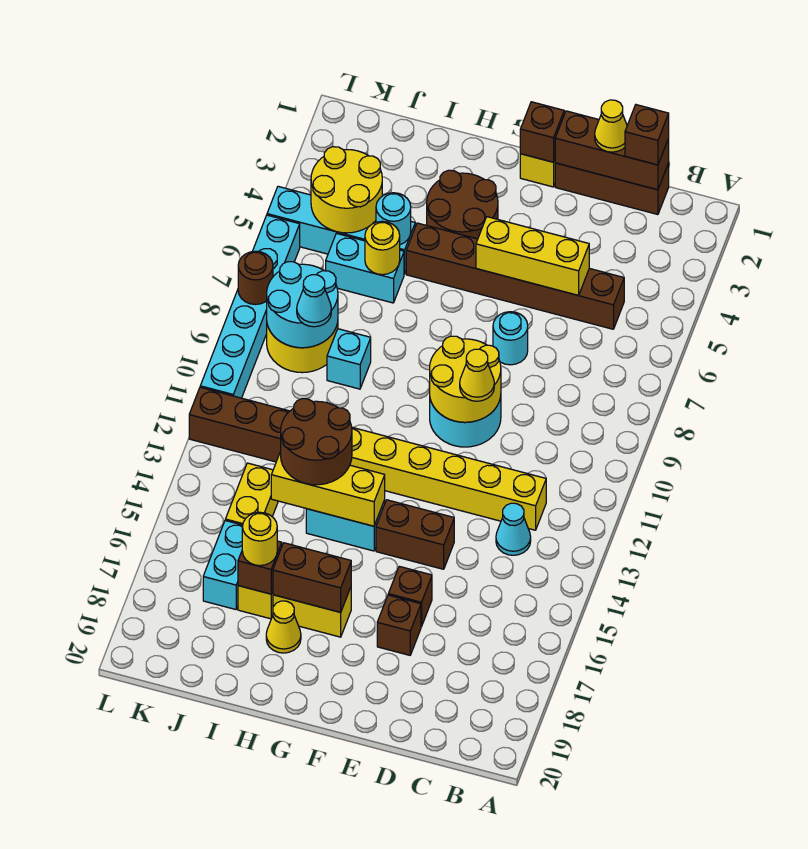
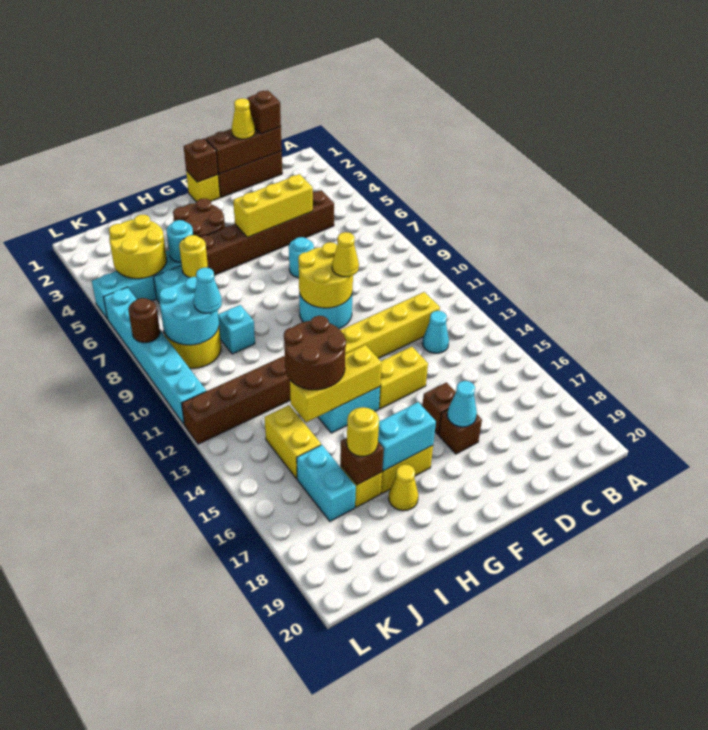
brown brick E14:F14 level 1 -> yellow brick E14:F14 level 1
none -> cyan cone E17 level 2
brown brick G17:H17 level 2 -> cyan brick G17:H17 level 2

